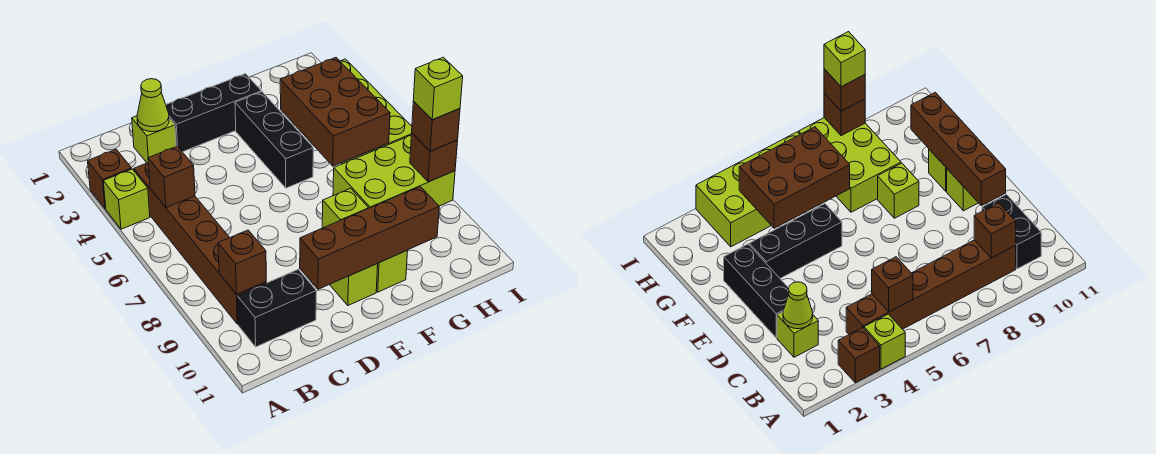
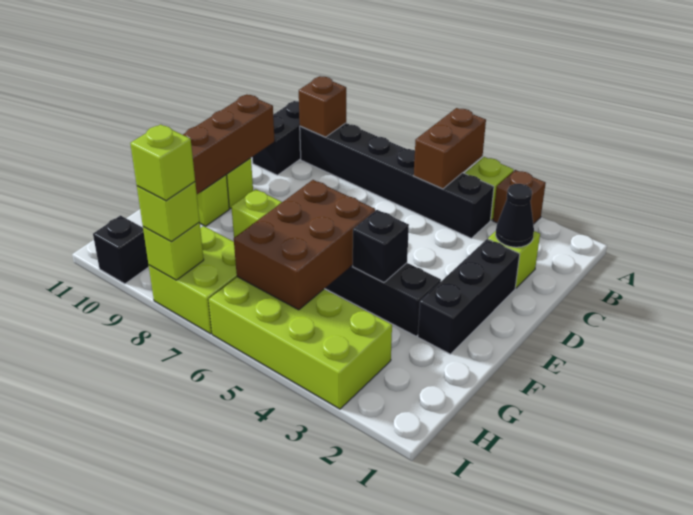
brown brick B4:B9 level 1 -> black brick B4:B9 level 1
brown brick B5 level 2 -> brown brick A5:B5 level 2
lime cone C2 level 2 -> black cone C2 level 2
none -> black brick F4 level 2
brown brick G4:H6 level 2 -> brown brick F5:H6 level 2
lime brick G7:I8 level 1 -> lime brick H7:I8 level 1
brown brick I8 level 2 -> lime brick I8 level 2
brown brick I8 level 3 -> lime brick I8 level 3
none -> black brick I10 level 1

